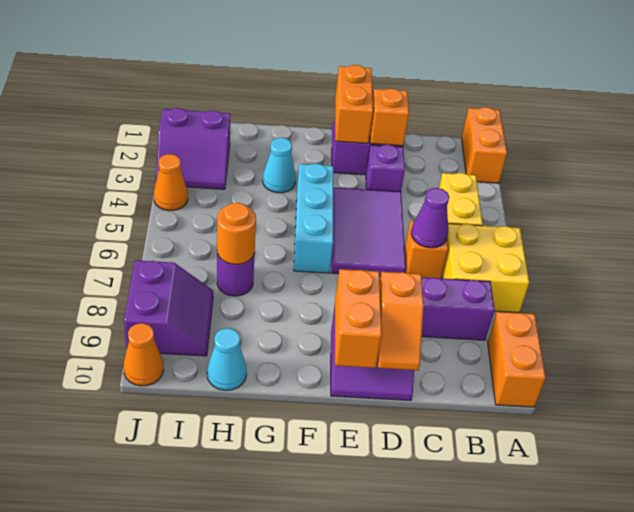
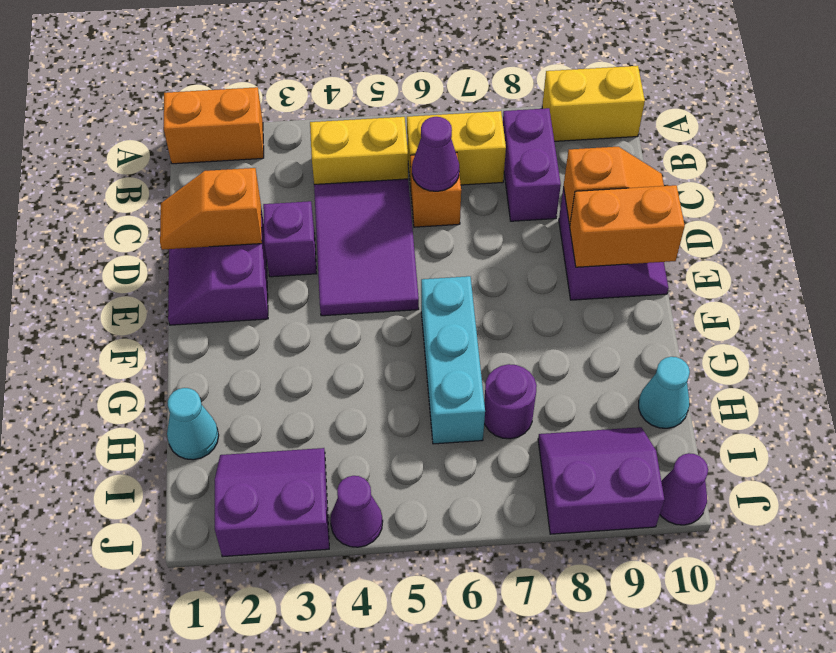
yellow brick A6:B7 level 1 -> yellow brick B6:B7 level 1
orange brick A9:A10 level 1 -> yellow brick A9:A10 level 1
purple tile D4:E6 level 1 -> purple tile C4:E5 level 1
orange brick E1:E2 level 2 -> none
cyan brick F4:F6 level 1 -> cyan brick F6:H6 level 1
cyan cone G3 level 1 -> cyan cone H1 level 1
orange round brick H7 level 2 -> none
purple slope I2:J3 level 1 top 2 -> purple slope I2:J3 level 1 top J
orange cone J4 level 1 -> purple cone J4 level 1
orange cone J10 level 1 -> purple cone J10 level 1

